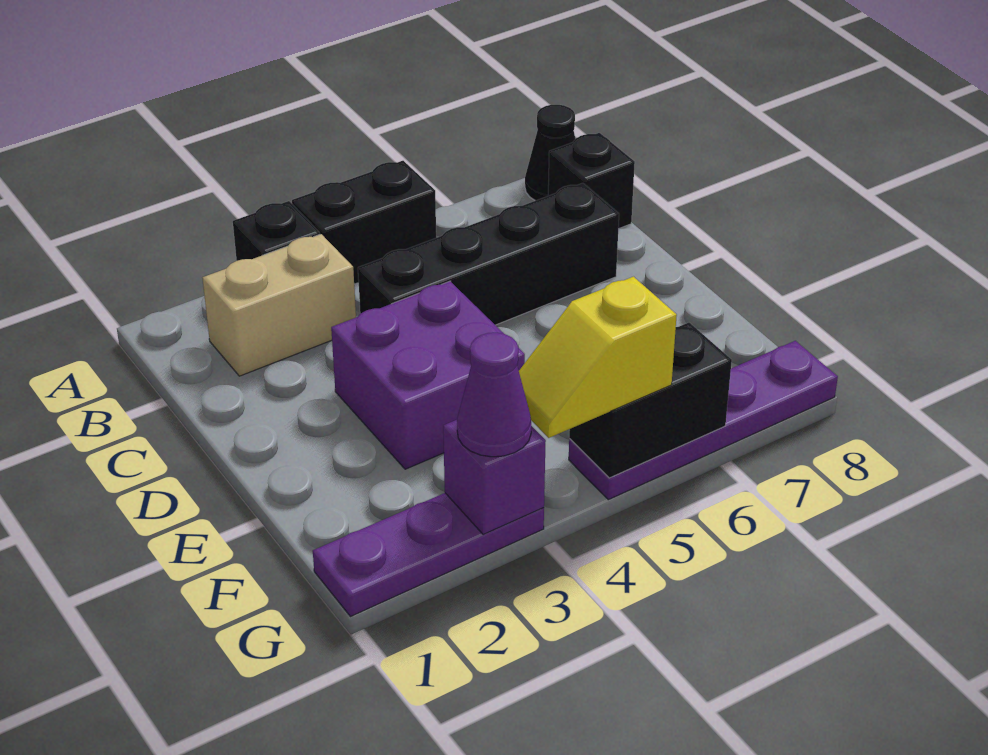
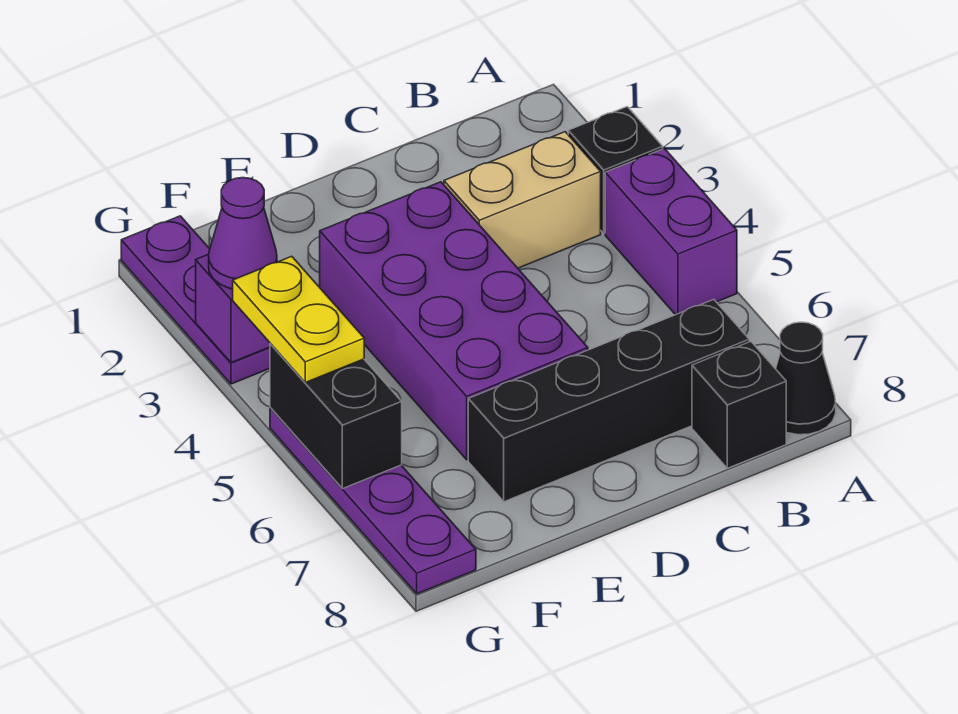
black brick A4:A5 level 1 -> purple brick A4:A5 level 1
tan brick B2:B3 level 1 -> tan brick B3:C3 level 1
black brick C4:C7 level 1 -> black brick B7:E7 level 1
purple brick D3:E4 level 1 -> purple brick D3:E6 level 1
yellow slope G4:G5 level 3 top 5 -> yellow plate G4:G5 level 3

